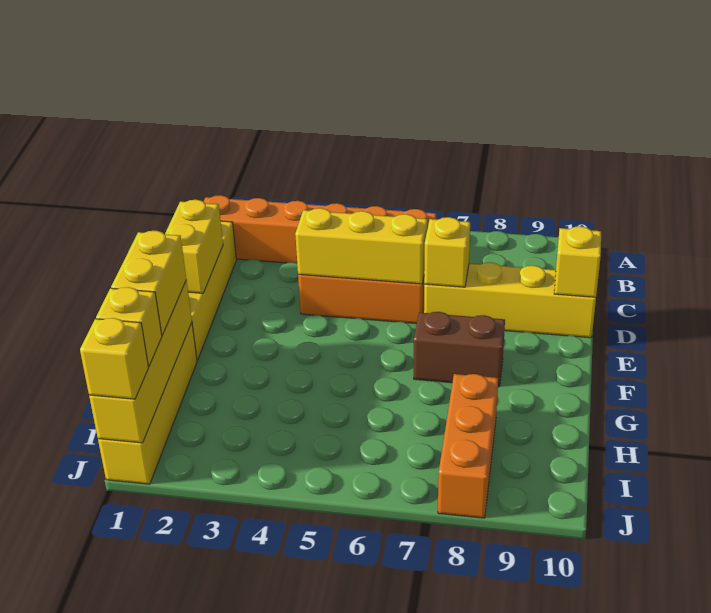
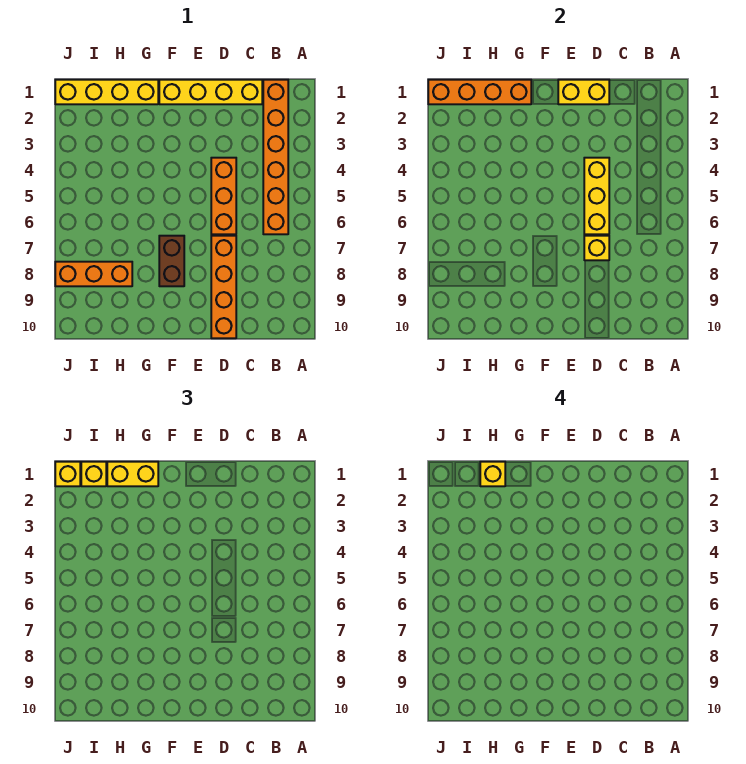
yellow brick D7:D10 level 1 -> orange brick D7:D10 level 1
yellow brick D10 level 2 -> yellow brick H1 level 4
yellow brick G1:J1 level 2 -> orange brick G1:J1 level 2

